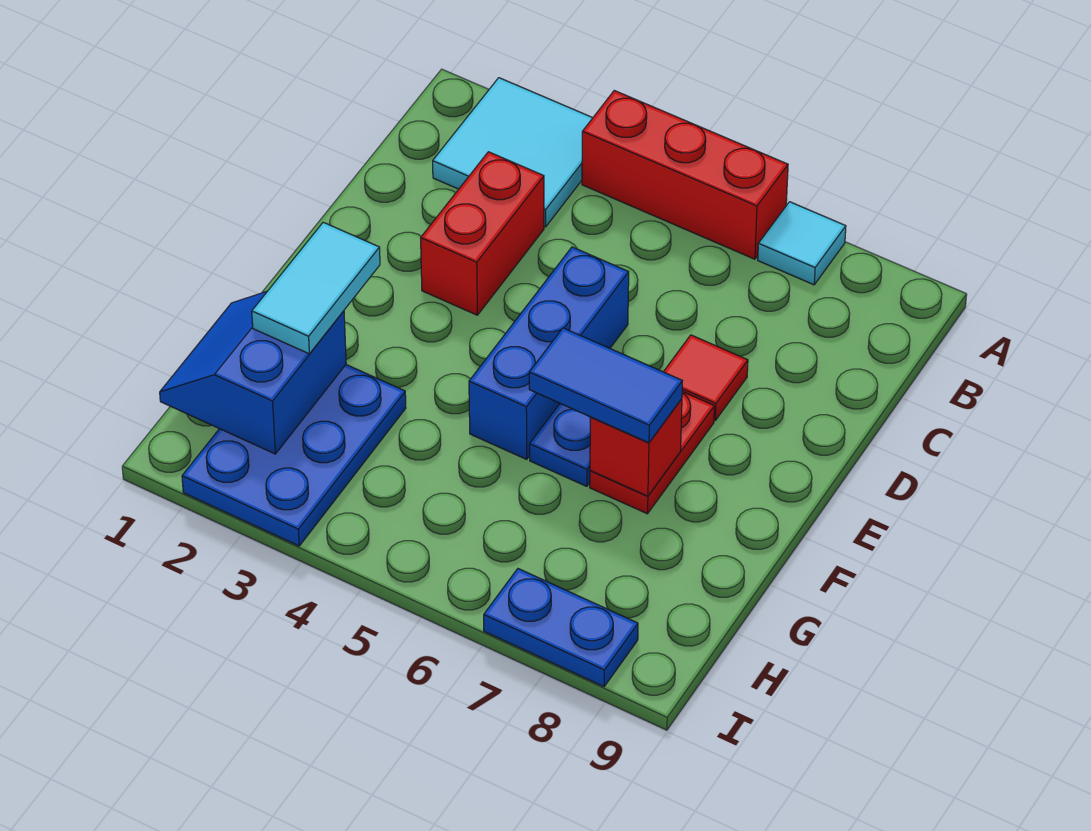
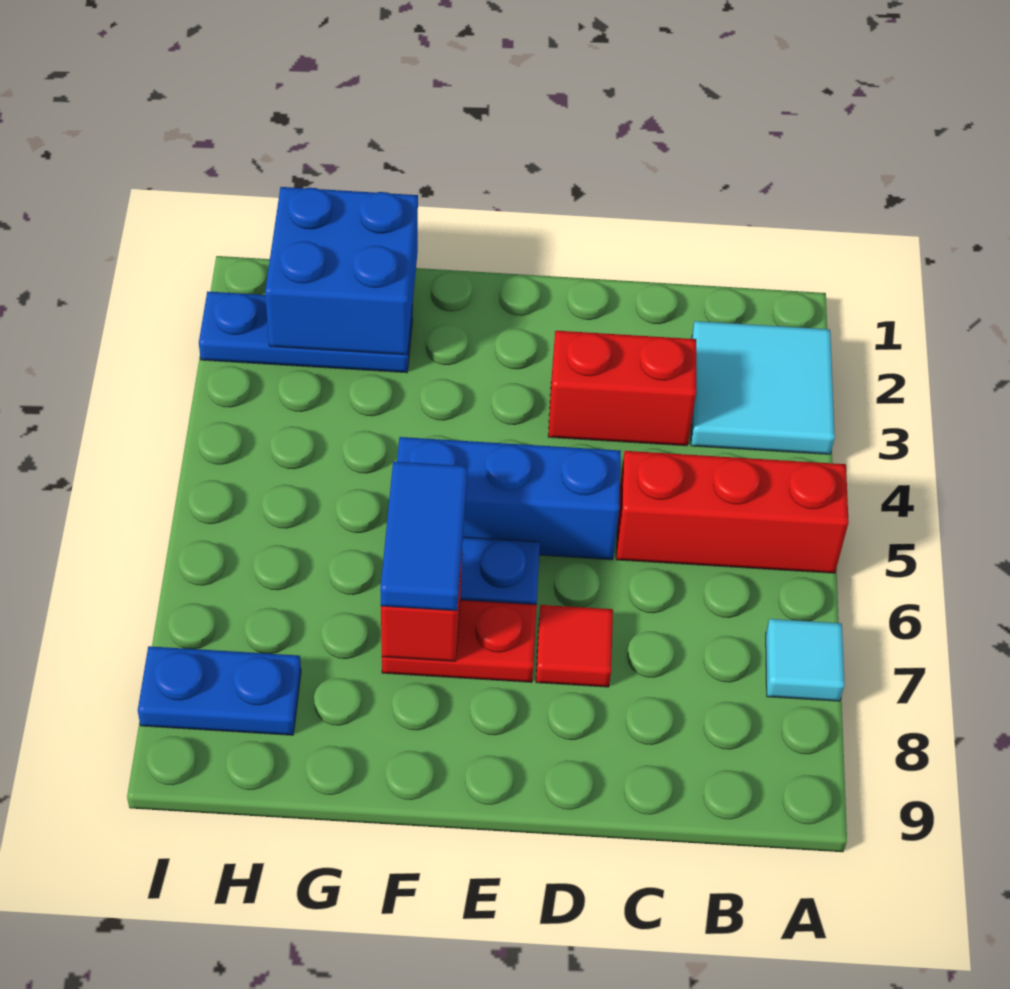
red brick A4:A6 level 1 -> red brick A5:C5 level 1
cyan tile F2:G2 level 3 -> none
blue slope G1:H2 level 2 top 2 -> blue brick G1:H2 level 2
blue plate G2:I3 level 1 -> blue plate G2:I2 level 1
blue plate I7:I8 level 1 -> blue plate H8:I8 level 1

